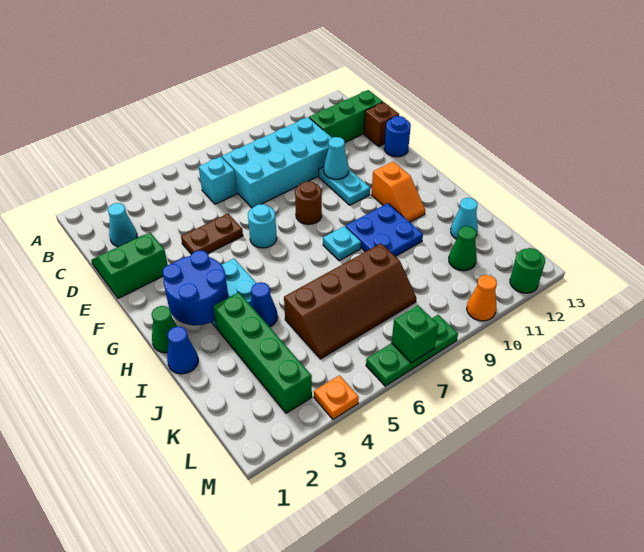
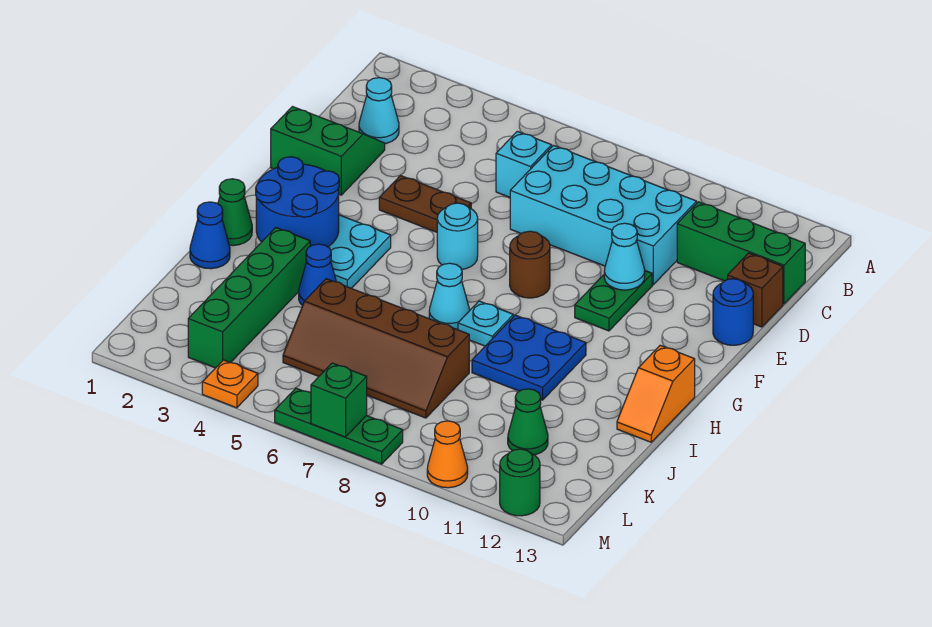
cyan plate E10:F10 level 1 -> green plate E10:F10 level 1
orange slope G11:H11 level 1 top G -> orange slope H13:I13 level 1 top H
cyan cone J12 level 1 -> cyan cone H7 level 1

